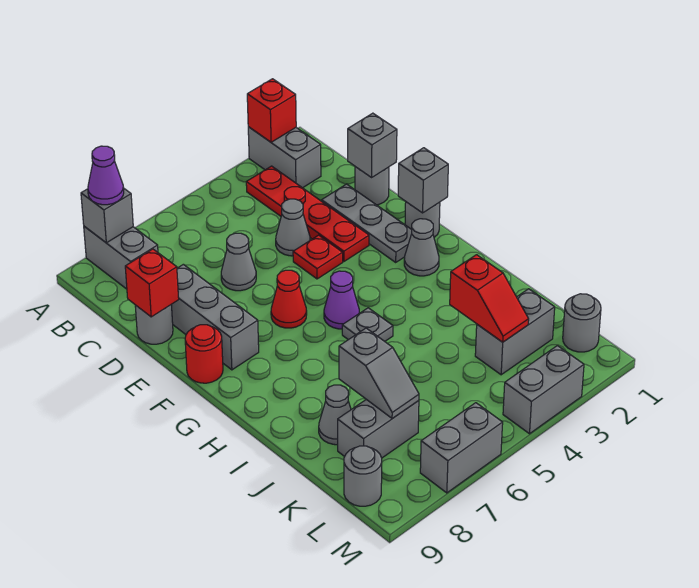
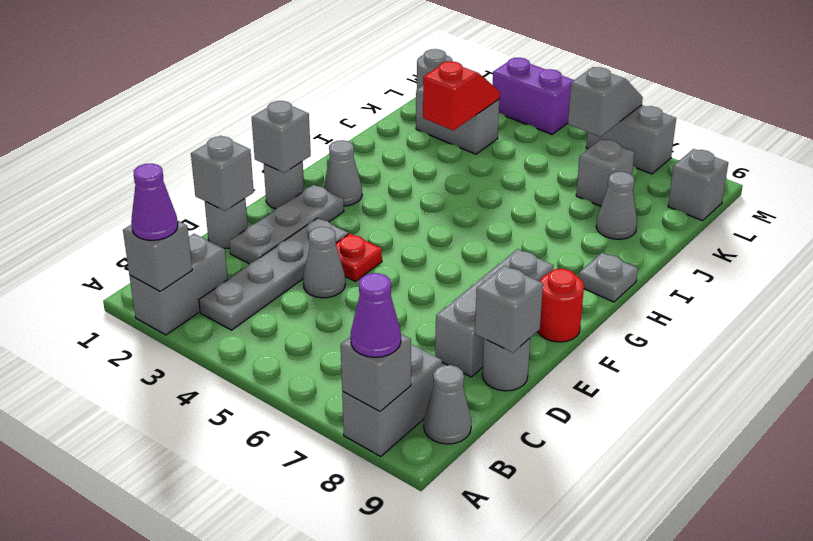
red brick A2 level 2 -> grey brick A2 level 2
red plate B3:E3 level 1 -> grey plate B3:E3 level 1
grey cone D6 level 1 -> grey cone B9 level 1
red brick D9 level 2 -> grey brick D9 level 2
red cone F6 level 1 -> none
purple cone G5 level 1 -> purple cone A2 level 3
grey plate H5 level 1 -> grey plate H9 level 1
grey slope J7:K7 level 2 top J -> grey slope L6:M6 level 2 top L
grey brick K7:K8 level 1 -> grey brick K7 level 1
grey round brick L9 level 1 -> grey brick L9 level 1
grey brick M3:M4 level 1 -> purple brick M3:M4 level 1

